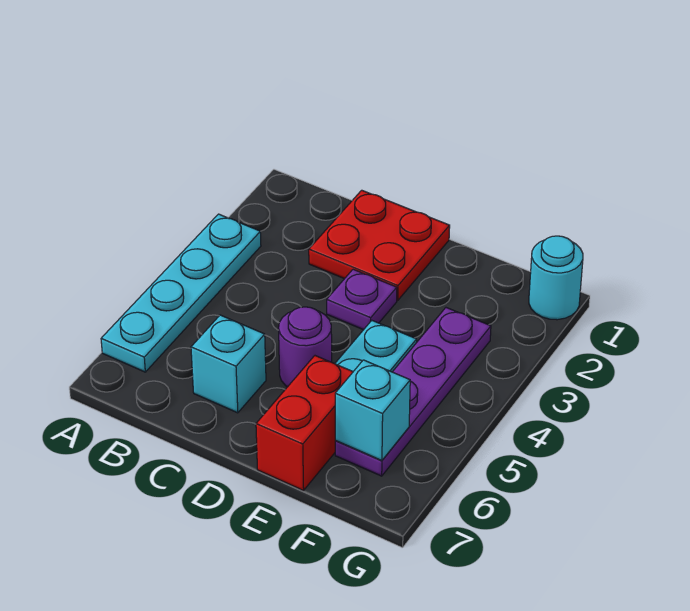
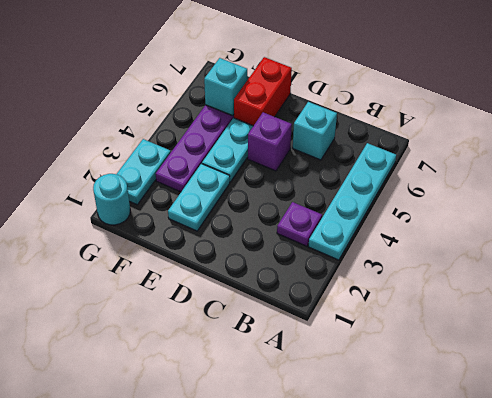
red plate C1:D2 level 1 -> none
purple plate D3 level 1 -> purple plate B3 level 1
purple round brick D5 level 1 -> purple brick D5 level 1
none -> cyan plate E2:E3 level 1
none -> cyan plate G2:G3 level 1

